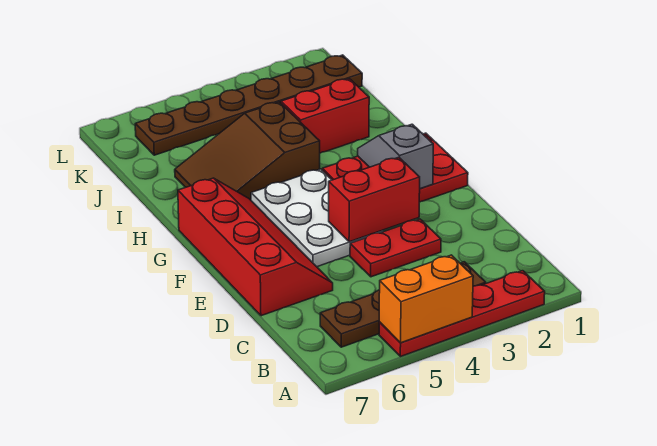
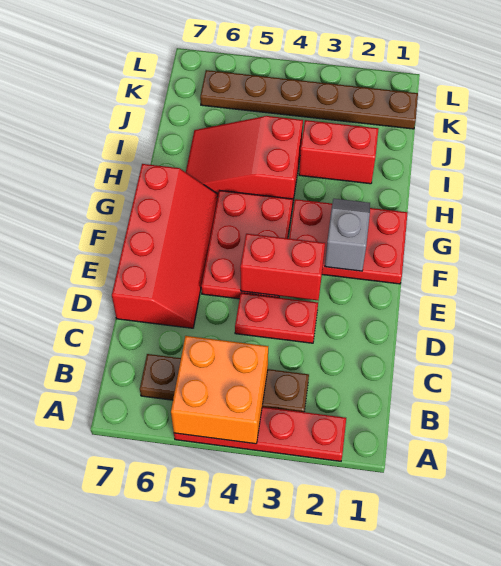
orange brick A4:A5 level 2 -> orange brick A4:B5 level 2
white plate E4:G5 level 1 -> red plate E4:G5 level 1
brown slope H4:I6 level 1 top 4 -> red slope H4:I6 level 1 top 4

